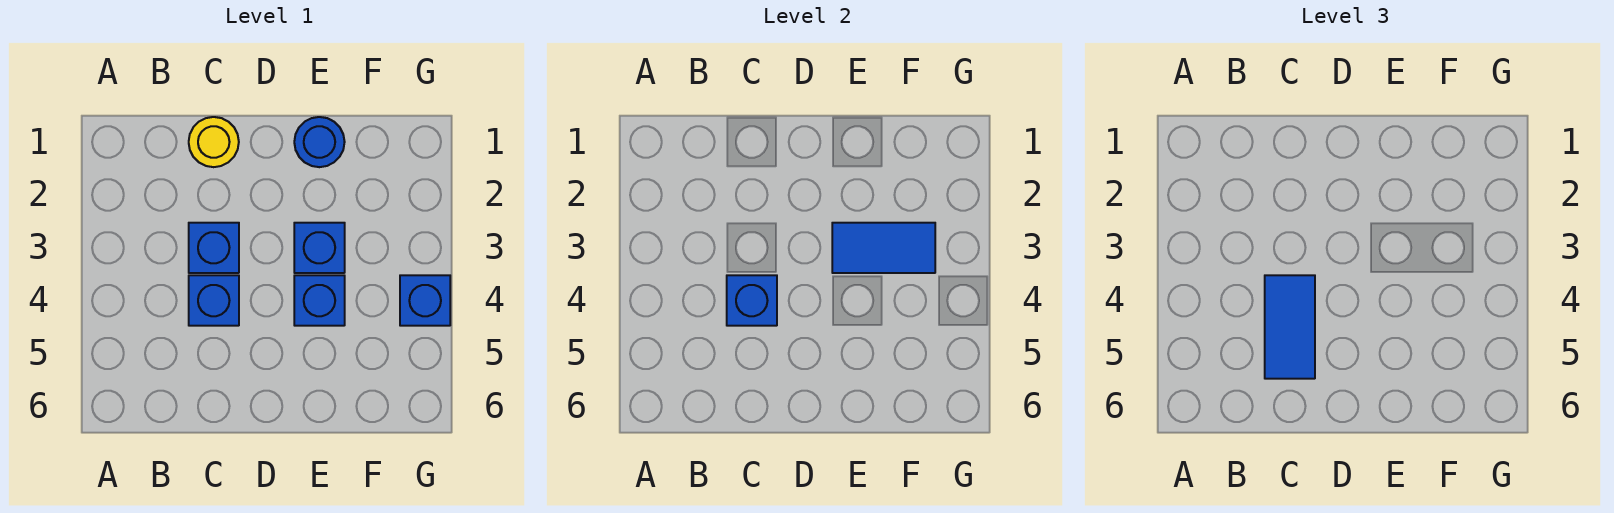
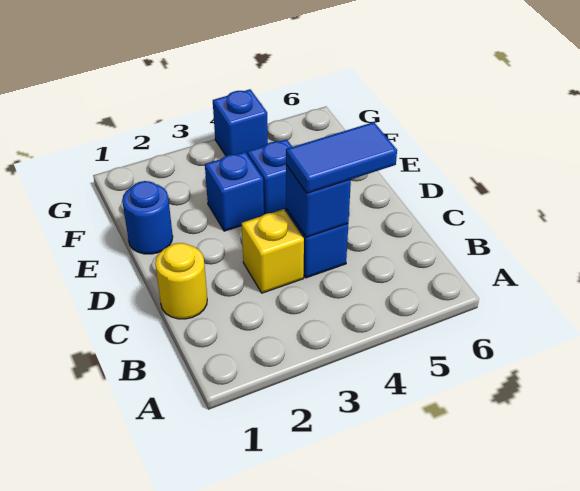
blue brick C3 level 1 -> yellow brick C3 level 1
blue tile E3:F3 level 2 -> none

